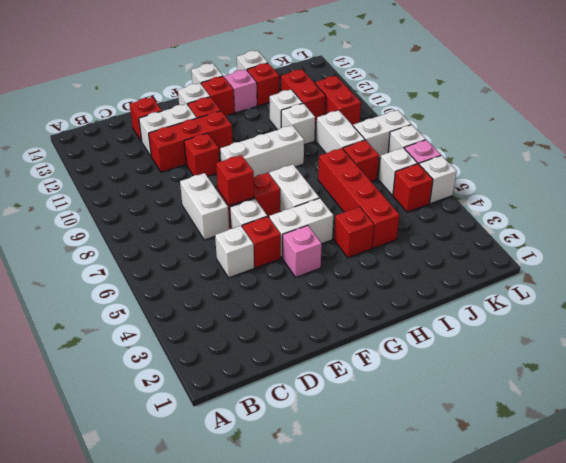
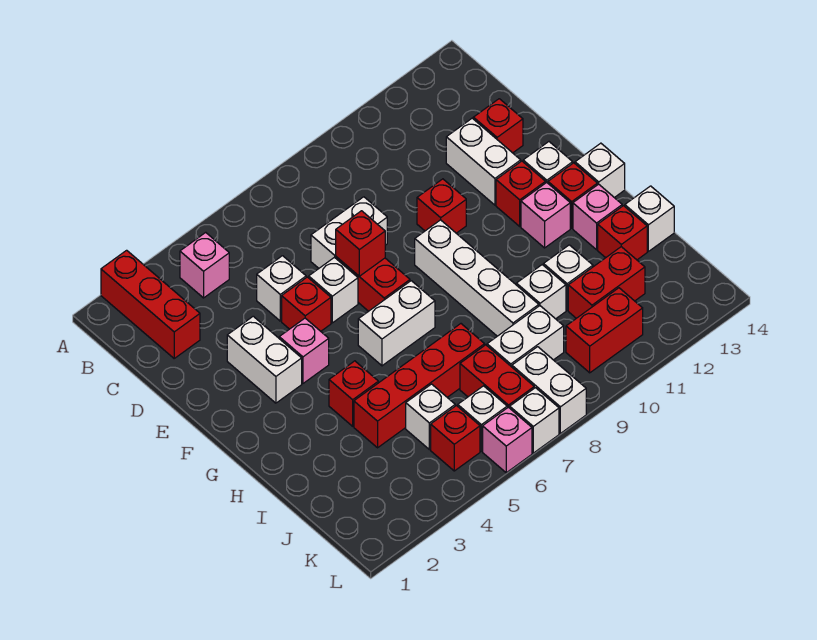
none -> pink brick B4 level 1
red brick D11:F11 level 1 -> red brick A2:C2 level 1
white brick F5:G5 level 1 -> white brick E3:F3 level 1
white brick F9:H9 level 1 -> white brick F9:I9 level 1
none -> pink brick G12 level 1
red brick J7 level 1 -> red brick J7:K7 level 1
white brick L5 level 1 -> white brick J5 level 1

